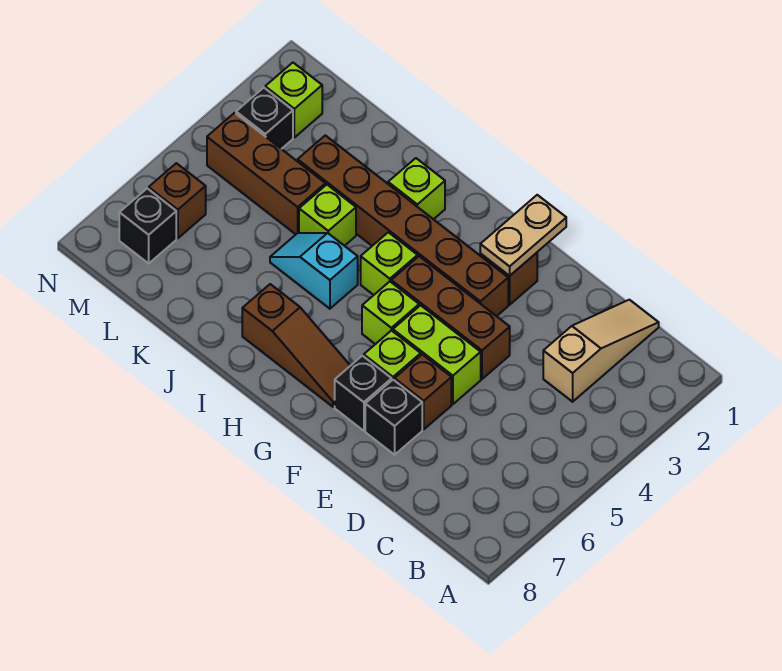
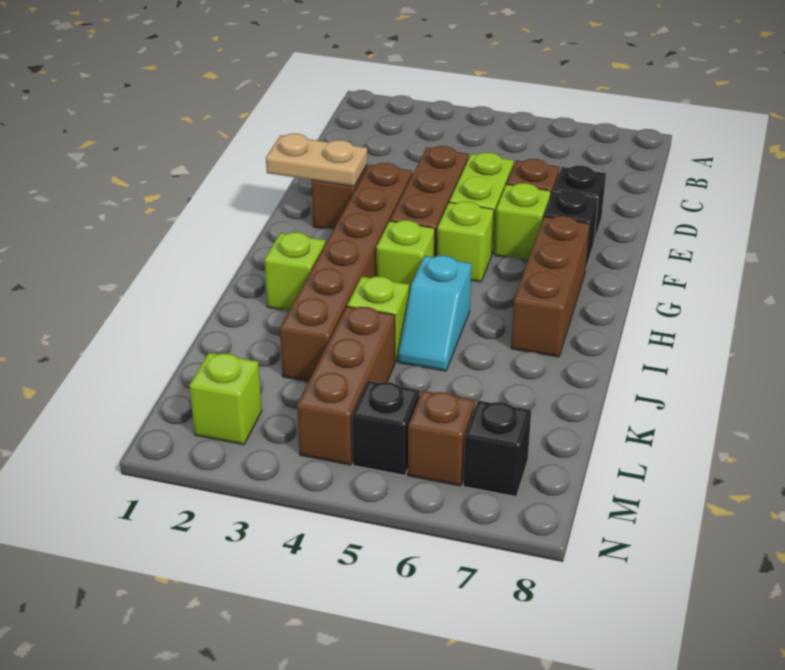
tan slope C1:C3 level 1 top 3 -> none
brown slope G7:I7 level 1 top I -> brown brick G7:I7 level 1
black brick M3 level 1 -> black brick M5 level 1

